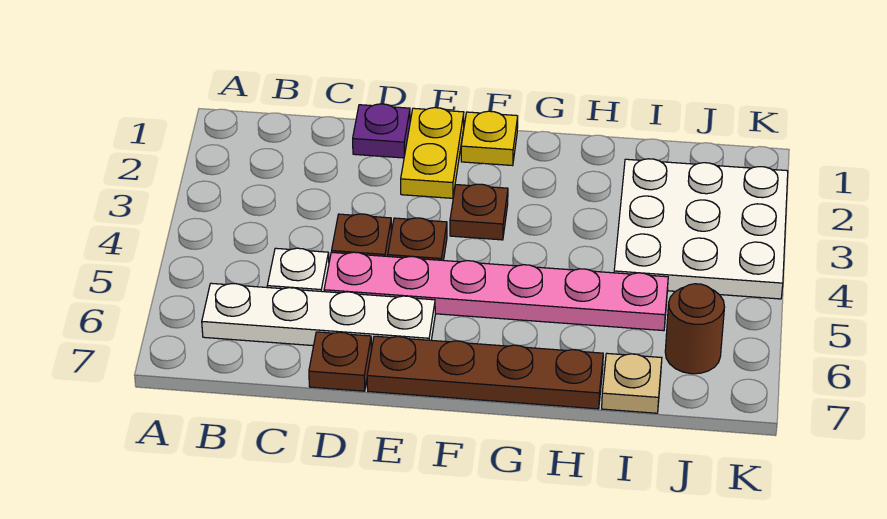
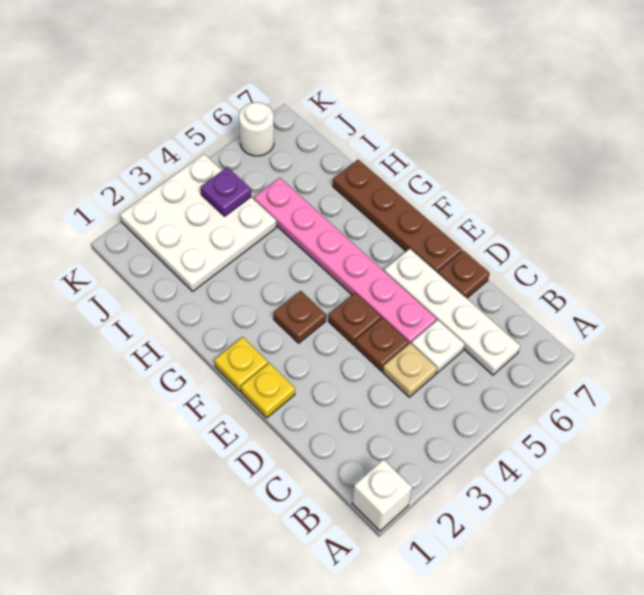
none -> white brick A1 level 1
purple plate D1 level 1 -> purple plate J4 level 2
yellow plate E1:E2 level 1 -> yellow plate E1 level 1
tan plate I7 level 1 -> tan plate C4 level 1
brown round brick J6 level 1 -> none
none -> white round brick K6 level 1

